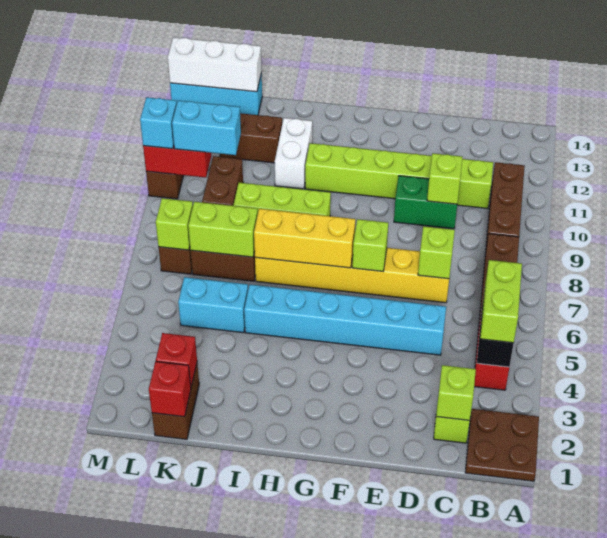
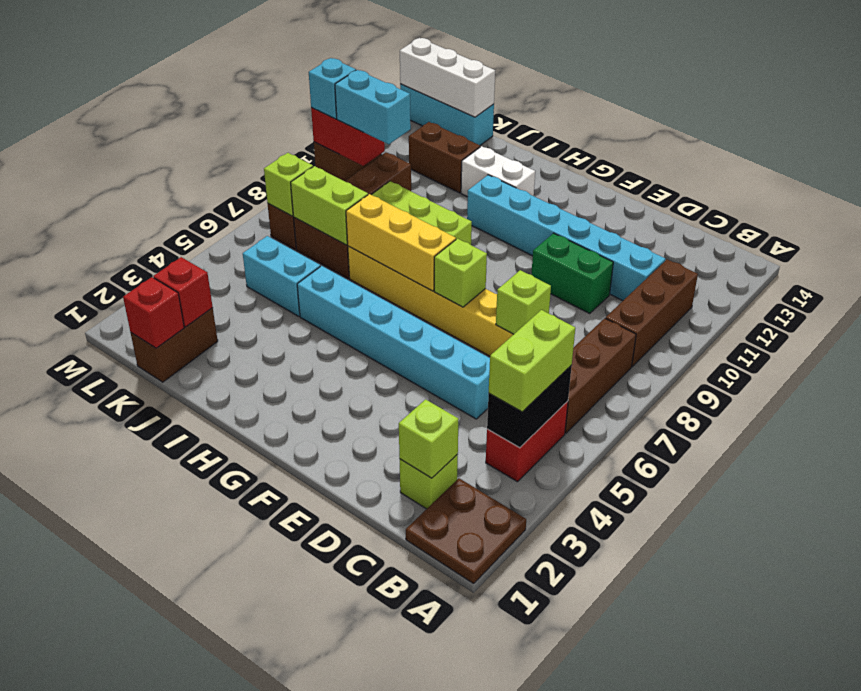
lime brick C11:H11 level 1 -> cyan brick C11:H11 level 1
lime brick D10 level 2 -> none
white brick I11:I12 level 1 -> white brick H12:I12 level 1

